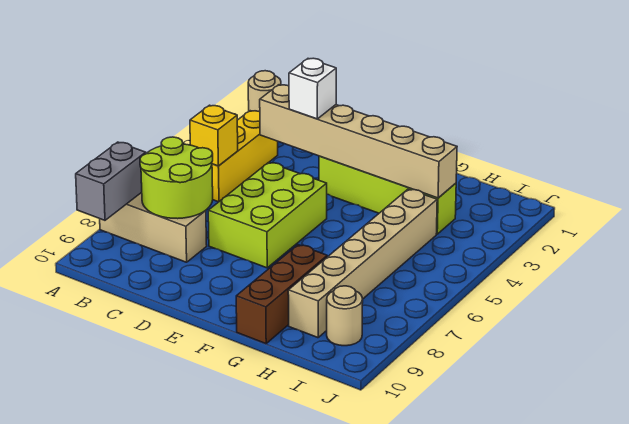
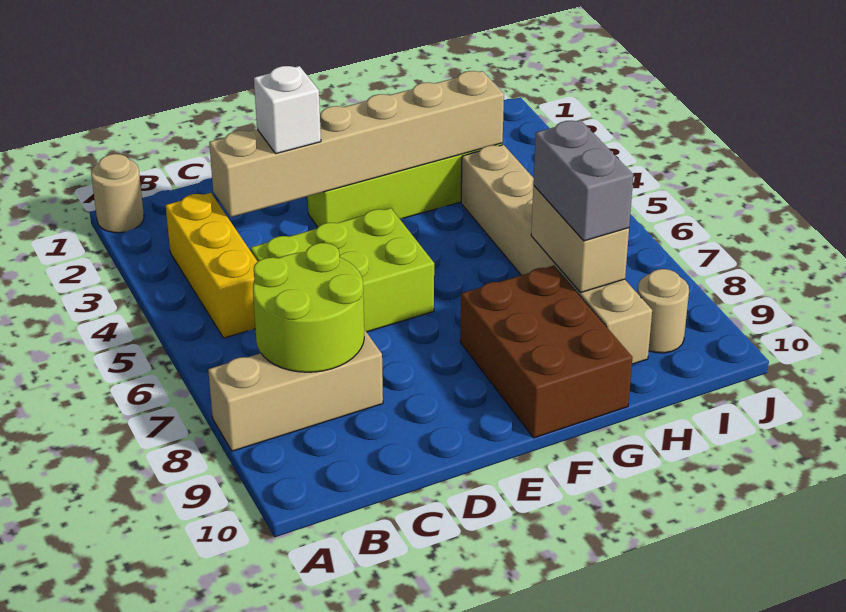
grey brick A8:A9 level 2 -> grey brick H7:H8 level 3
yellow brick B5 level 2 -> none
lime brick D5:E7 level 1 -> lime brick C5:E6 level 1
brown brick G8:G10 level 1 -> brown brick F8:G10 level 1
none -> tan brick H7:H8 level 2

